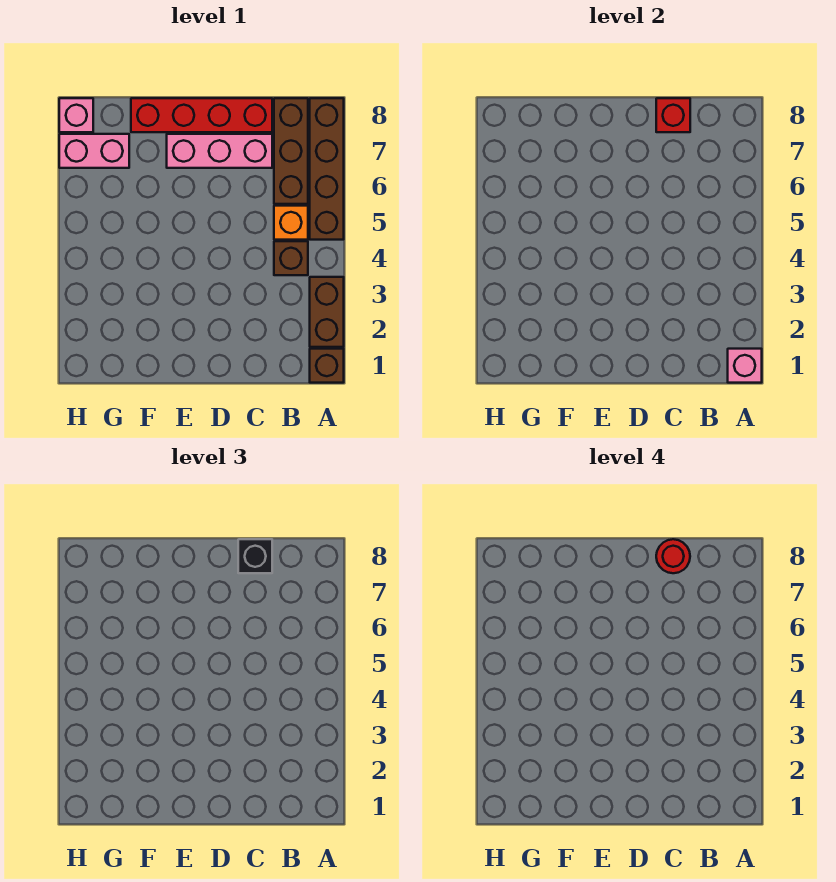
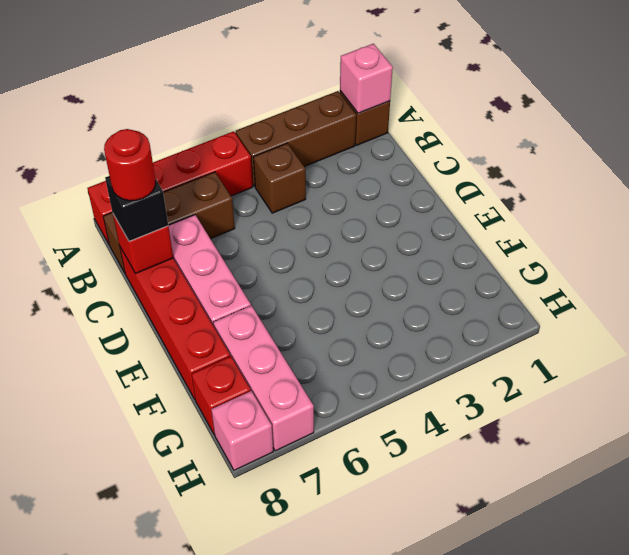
brown brick A2:A3 level 1 -> brown brick A2:A4 level 1
brown brick A5:A8 level 1 -> red brick A5:A8 level 1
orange brick B5 level 1 -> none
pink brick G7:H7 level 1 -> pink brick F7:H7 level 1
none -> red brick G8 level 1

